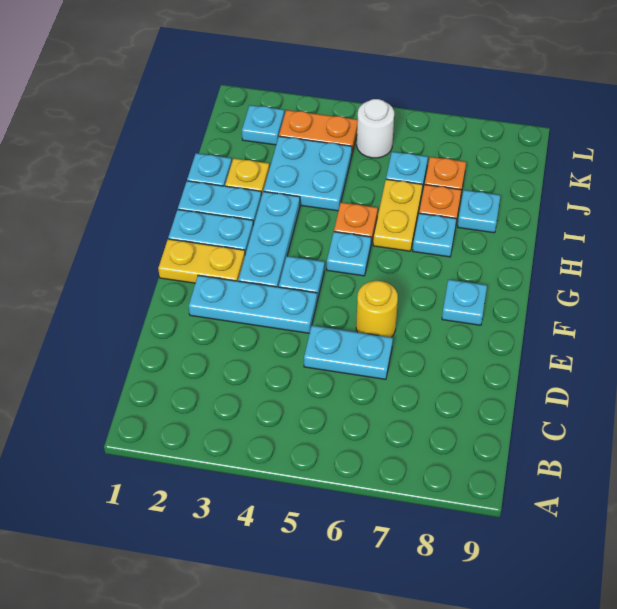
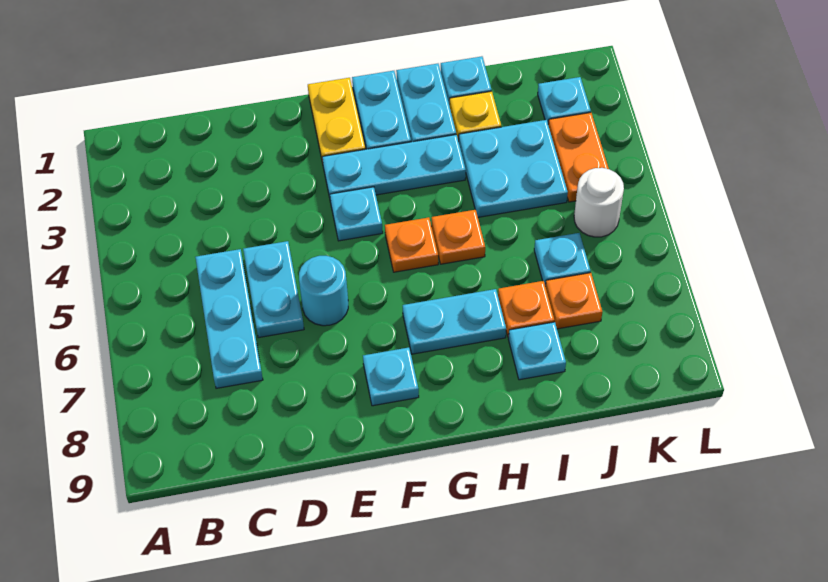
cyan plate E2:E4 level 1 -> cyan plate C5:C7 level 1
yellow round brick E6 level 1 -> cyan round brick E6 level 1
cyan plate G5 level 1 -> orange plate G5 level 1
yellow plate H6:I6 level 1 -> none
cyan plate H7 level 1 -> cyan plate G7:H7 level 1

